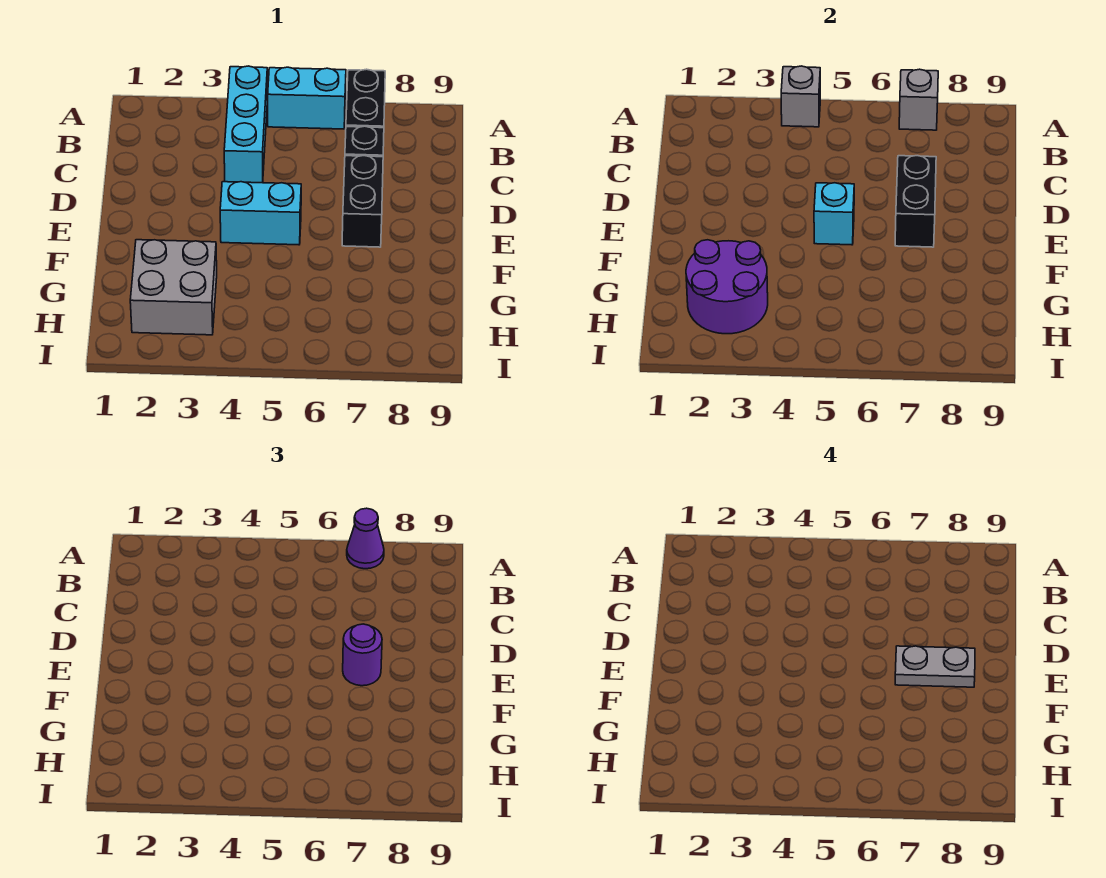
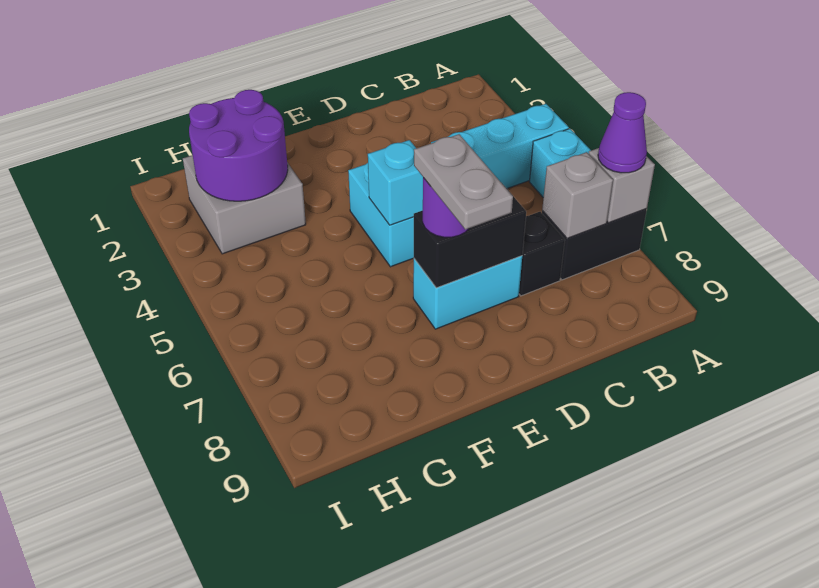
grey brick A4 level 2 -> grey brick B7 level 2
black brick D7:E7 level 1 -> cyan brick D7:E7 level 1

